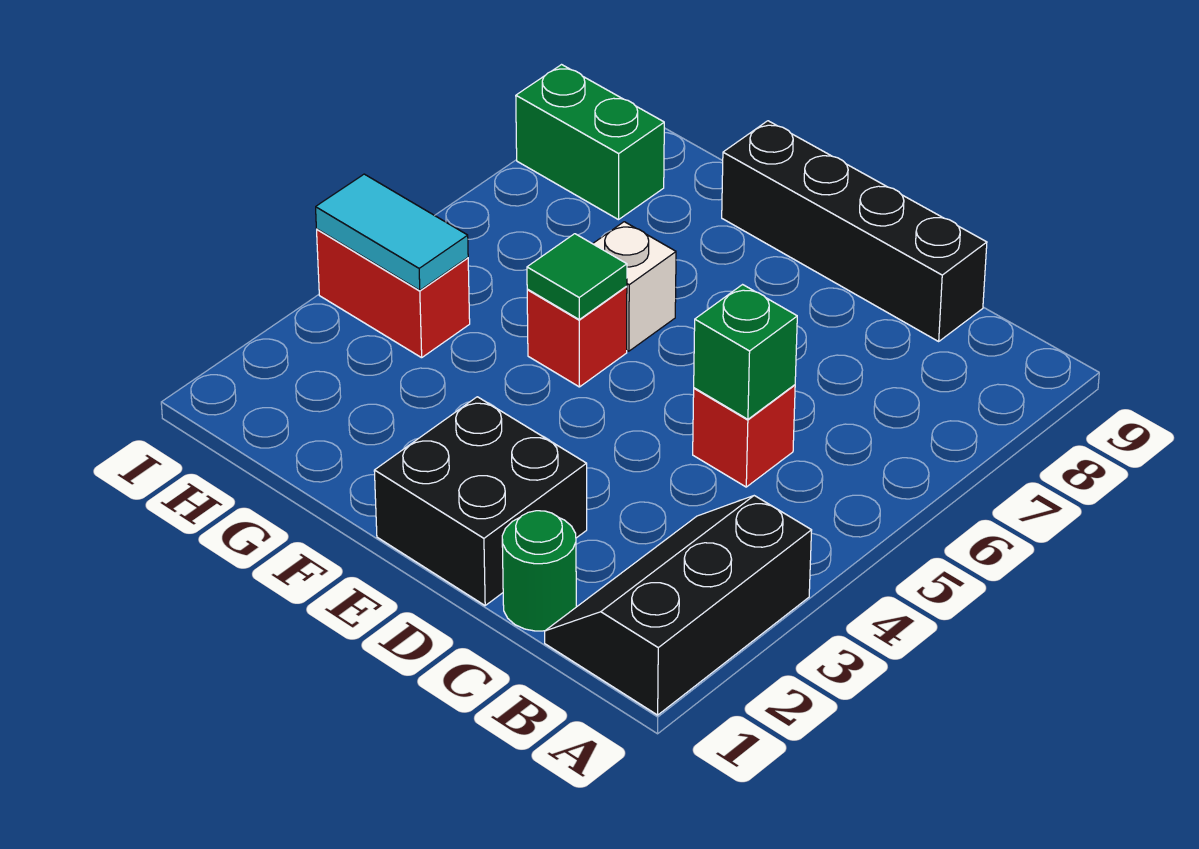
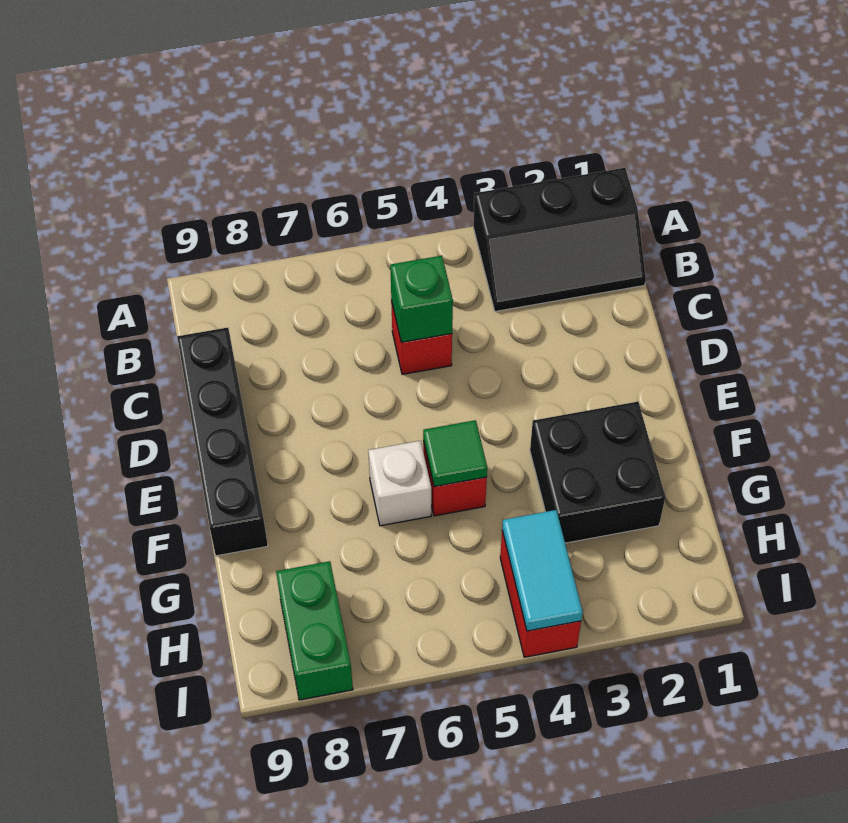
green round brick C1 level 1 -> none
black brick D1:E2 level 1 -> black brick F2:G3 level 1

